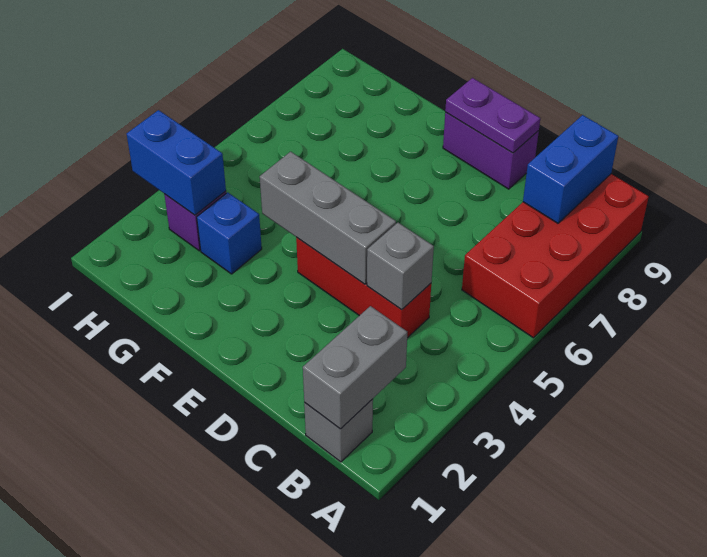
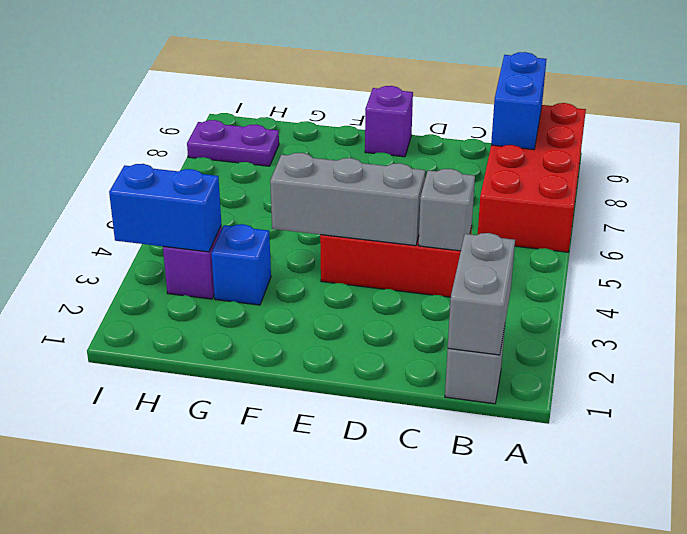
purple brick D9:E9 level 1 -> purple brick E9 level 1
purple plate D9:E9 level 2 -> purple plate H8:I8 level 1

